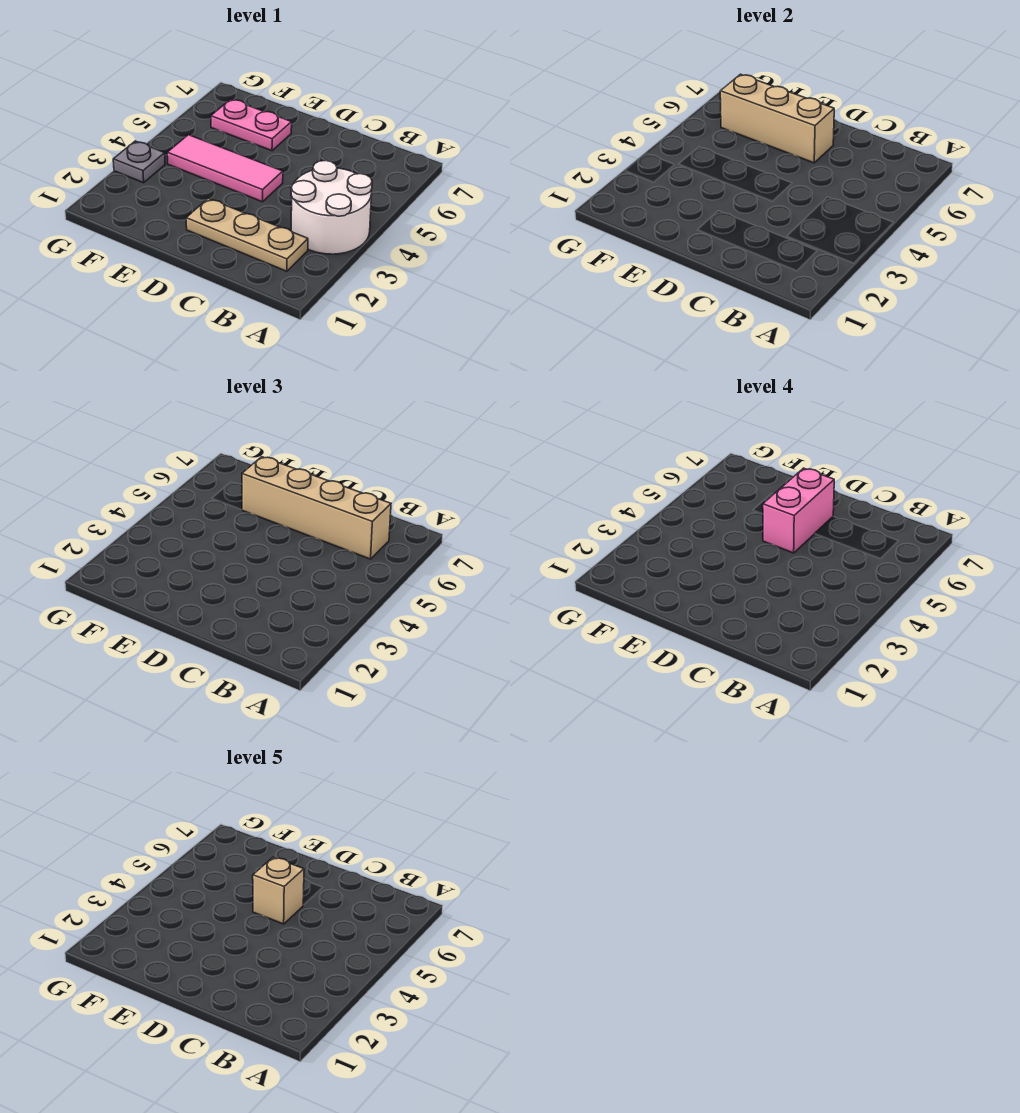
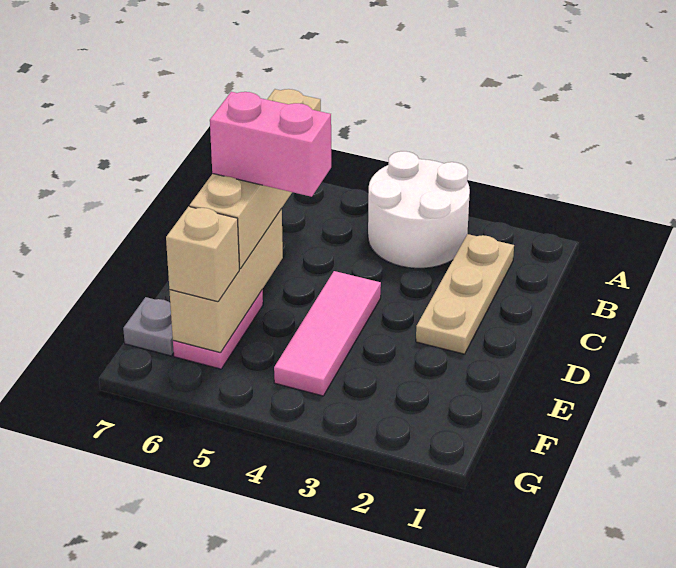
tan brick D5 level 5 -> tan brick F6 level 3
grey plate G3 level 1 -> grey plate F7 level 1

